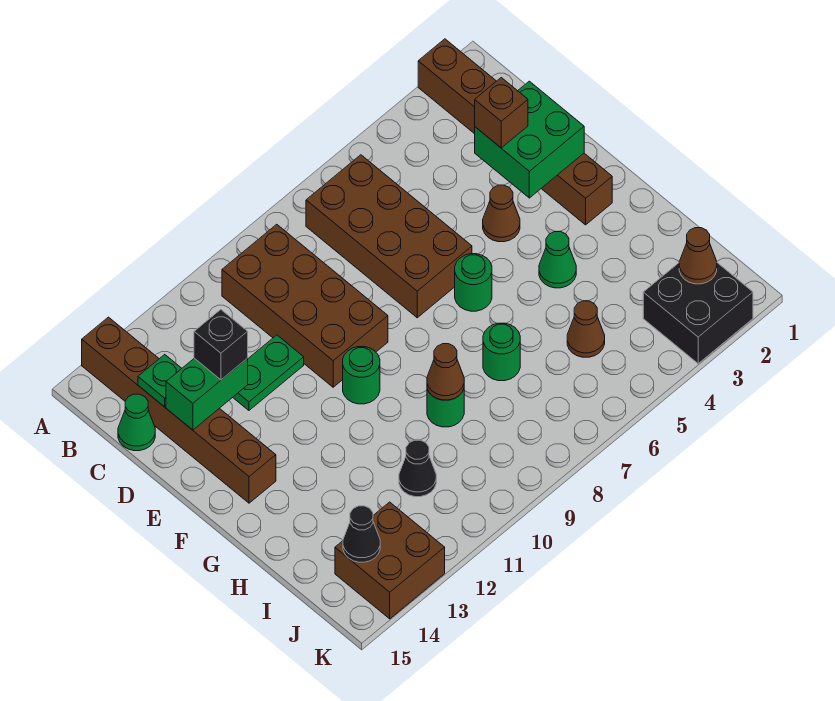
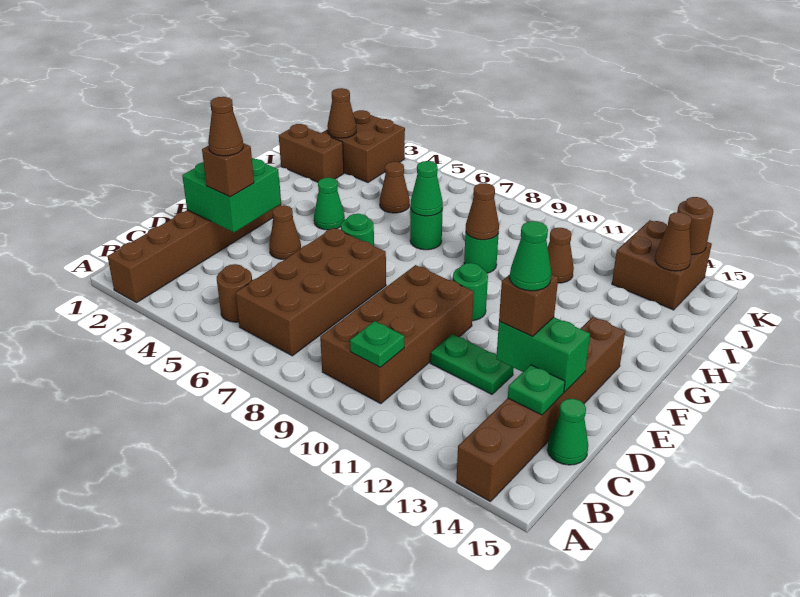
none -> brown round brick B5 level 1
none -> green plate B10 level 2
none -> brown cone D3 level 4
black brick D13 level 3 -> brown brick D13 level 3
none -> green cone D13 level 4
none -> green cone H7 level 2
none -> brown brick I1:I2 level 1
black cone I11 level 1 -> brown cone I11 level 1
black brick J2:K3 level 1 -> brown brick J2:K3 level 1
black cone J14 level 2 -> brown cone J14 level 2
none -> brown round brick K14 level 2

